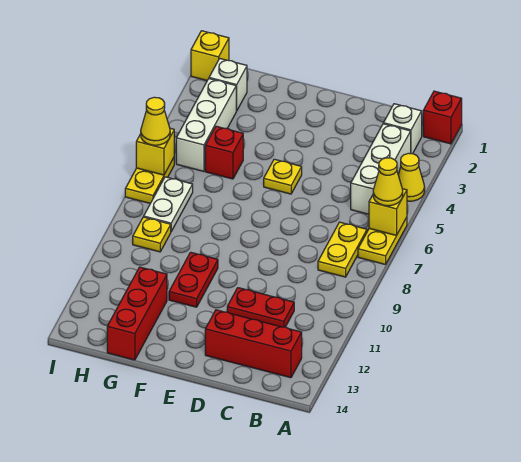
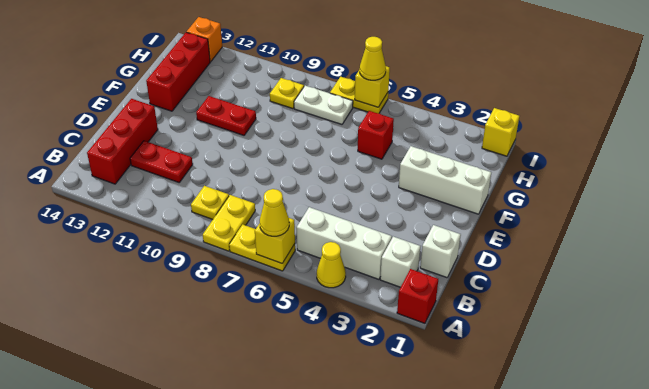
yellow plate B7:B8 level 1 -> yellow plate A8:B8 level 1
red plate C11:D11 level 1 -> red plate C11:C12 level 1
yellow plate E5 level 1 -> yellow plate B9 level 1
red brick G12:G14 level 1 -> red brick F13:H13 level 1
white brick H2 level 1 -> white brick C1 level 1
white brick H3:H5 level 1 -> white brick F1:F3 level 1
none -> orange brick I13 level 1

